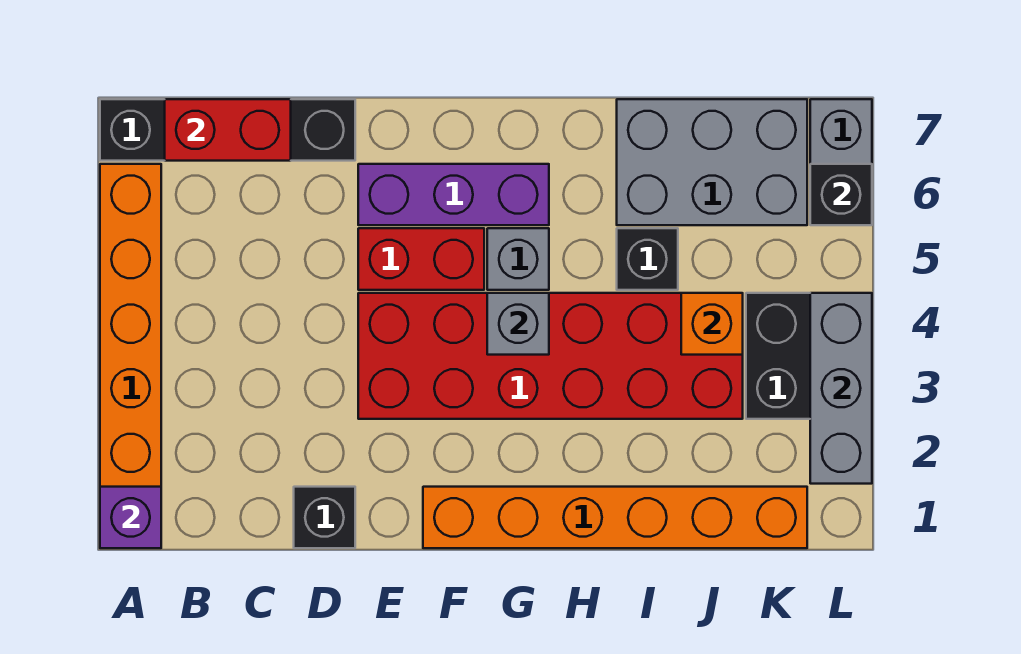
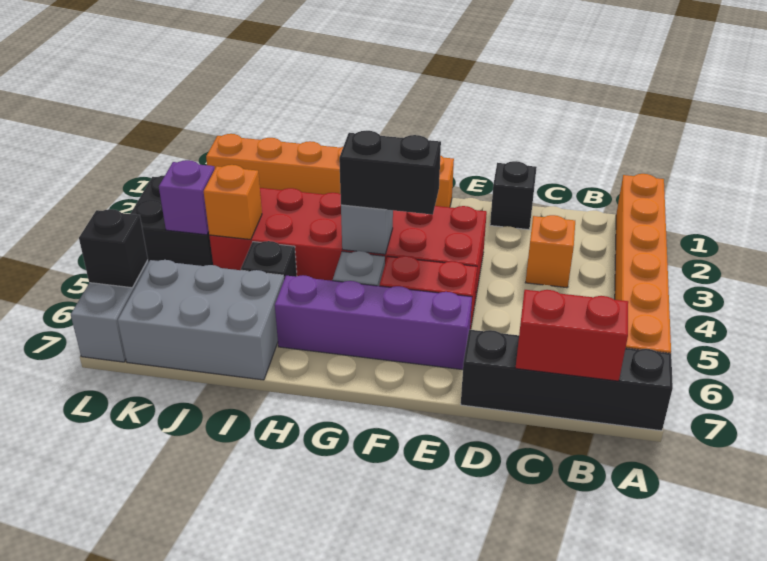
purple brick A1 level 2 -> purple brick K4 level 2
none -> orange brick C3 level 1
purple brick E6:G6 level 1 -> purple brick E6:H6 level 1
none -> black brick F4:G4 level 3
grey brick L2:L4 level 2 -> none

